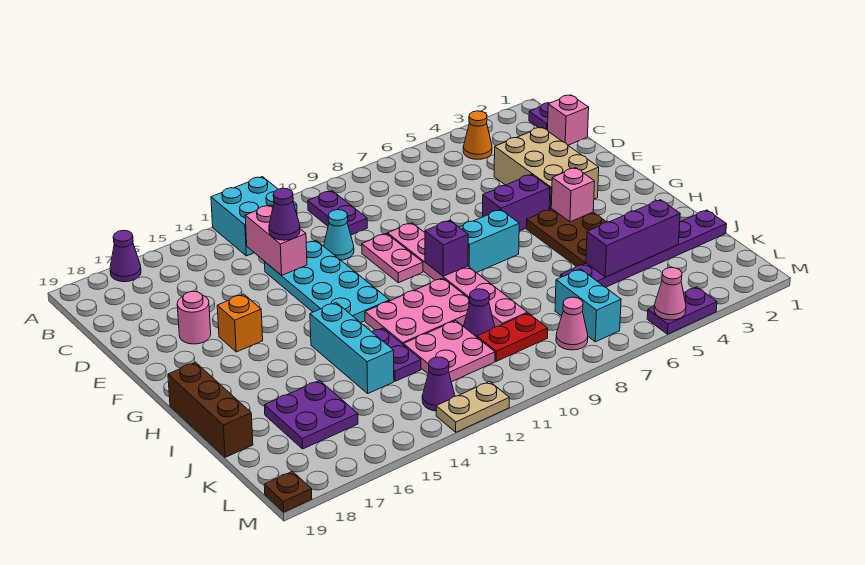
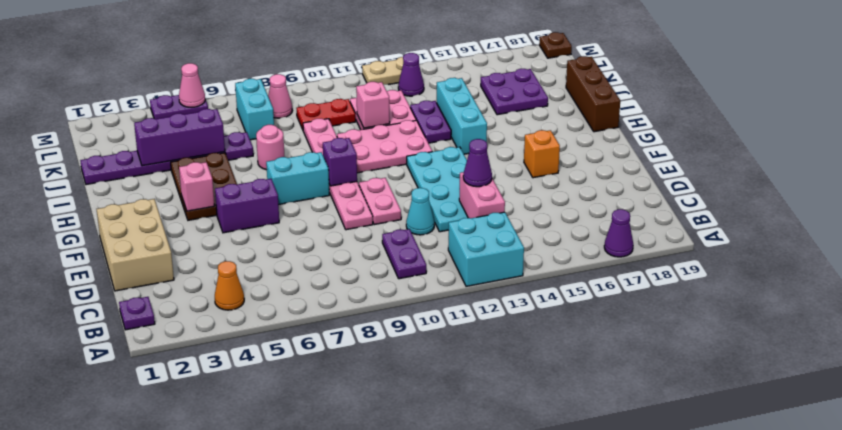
pink brick C1 level 1 -> pink brick J11 level 2
tan brick D3:F4 level 1 -> tan brick D1:F2 level 1
pink round brick E17 level 1 -> pink round brick I7 level 1
purple cone J10 level 1 -> none

